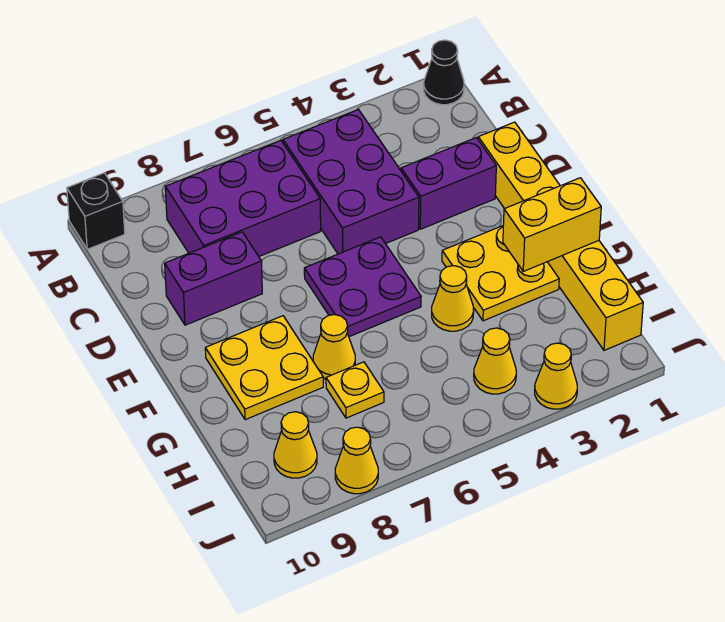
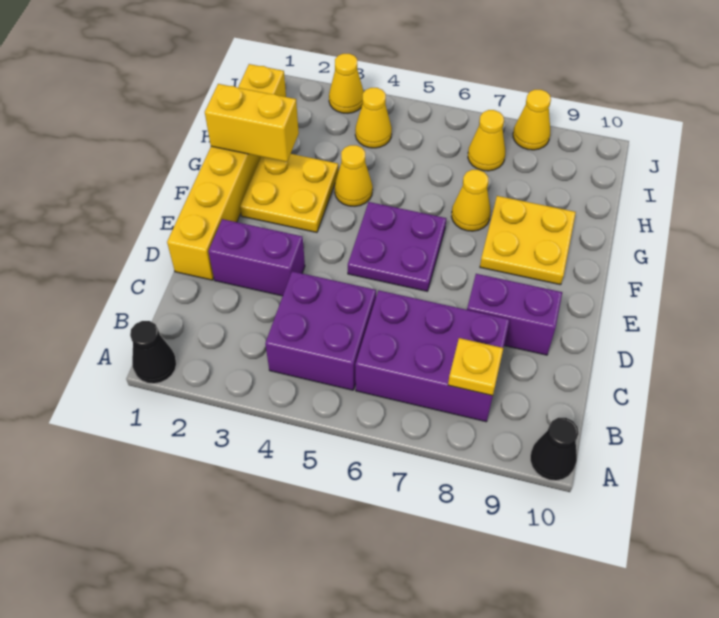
black brick A10 level 1 -> black cone A10 level 1
purple brick B4:D5 level 1 -> purple brick B4:C5 level 1
yellow plate H7 level 1 -> yellow plate B8 level 2
yellow cone I9 level 1 -> yellow cone I7 level 1

